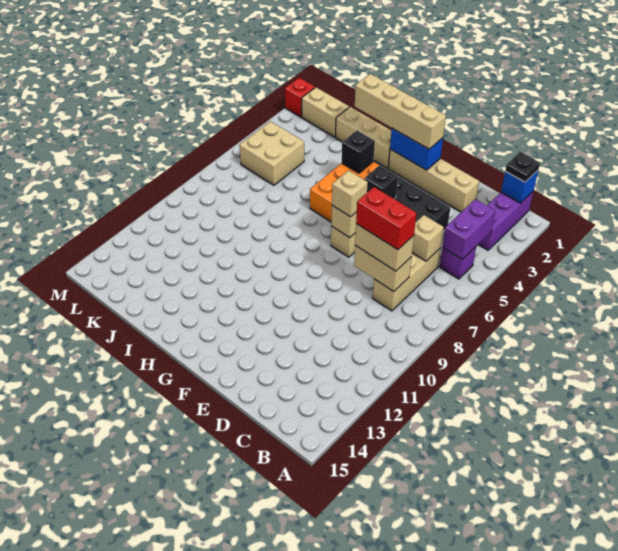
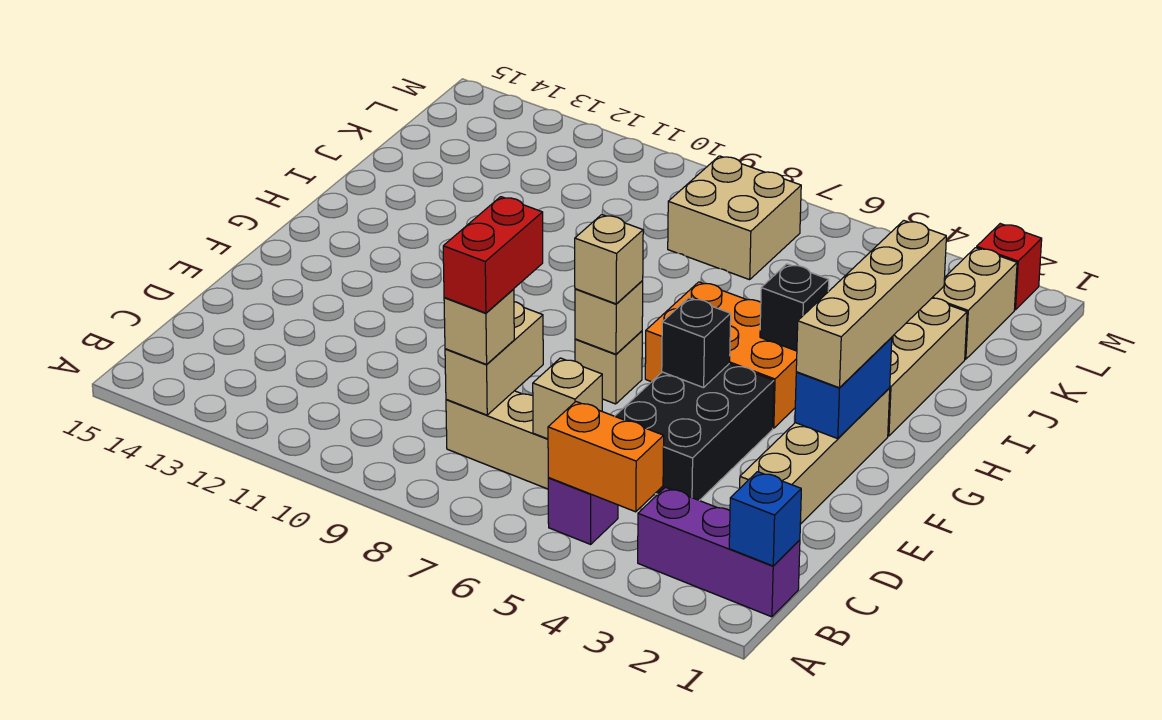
black plate B1 level 3 -> none
purple brick B4:B5 level 2 -> orange brick B4:B5 level 2
tan brick C8:D8 level 3 -> tan brick C8 level 3
tan brick K5:L6 level 1 -> tan brick K7:L8 level 1

